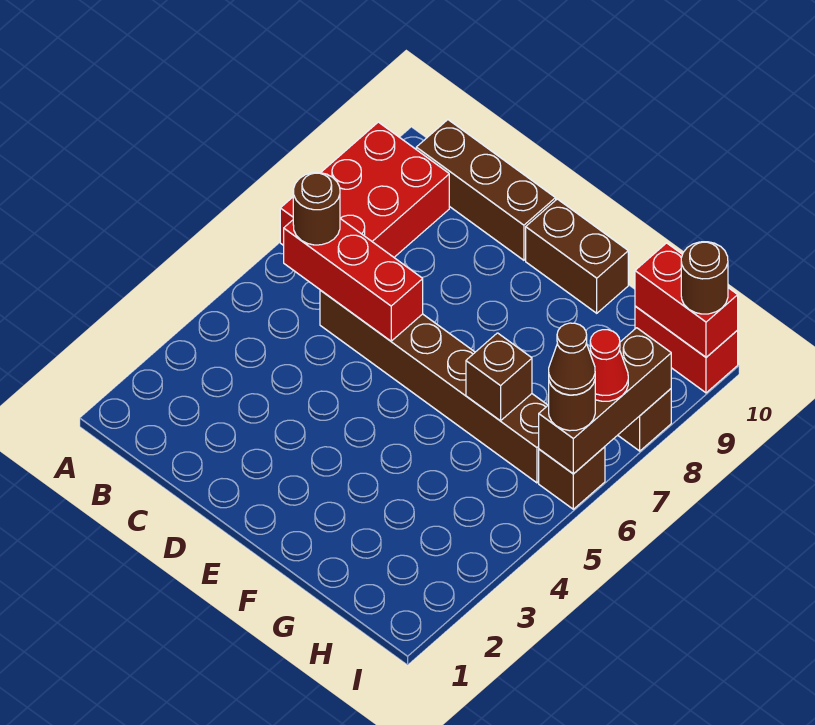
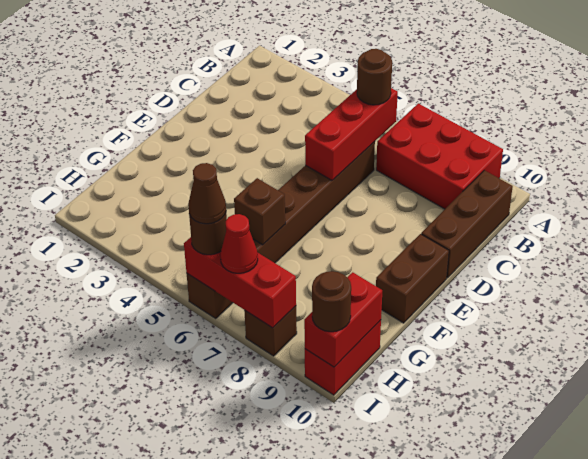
brown brick I6:I8 level 2 -> red brick I6:I8 level 2

